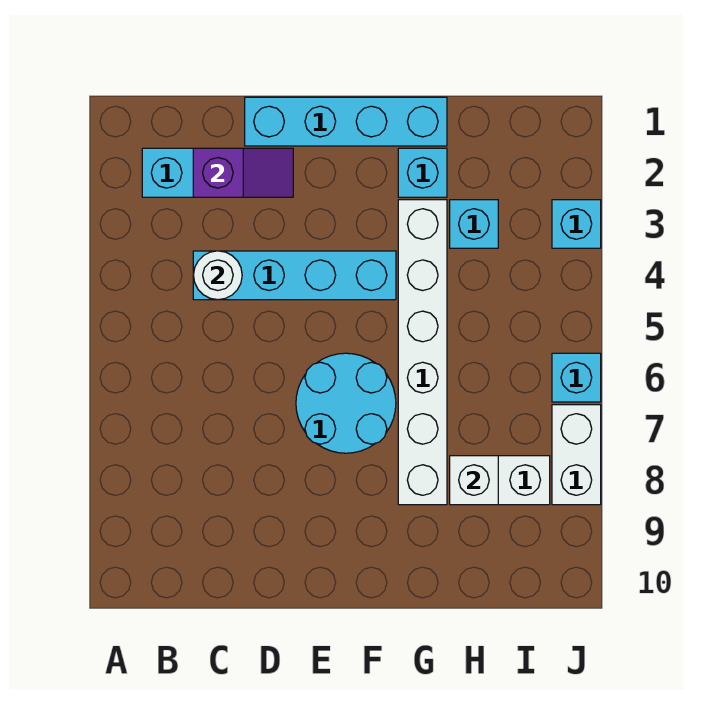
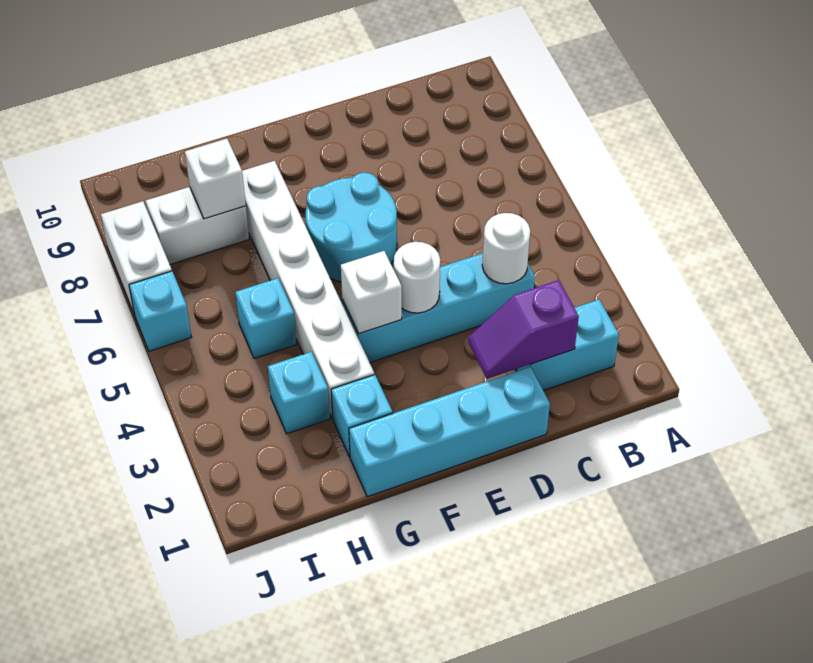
none -> white round brick E4 level 2
none -> white brick F4 level 2
cyan brick J3 level 1 -> cyan brick H5 level 1

